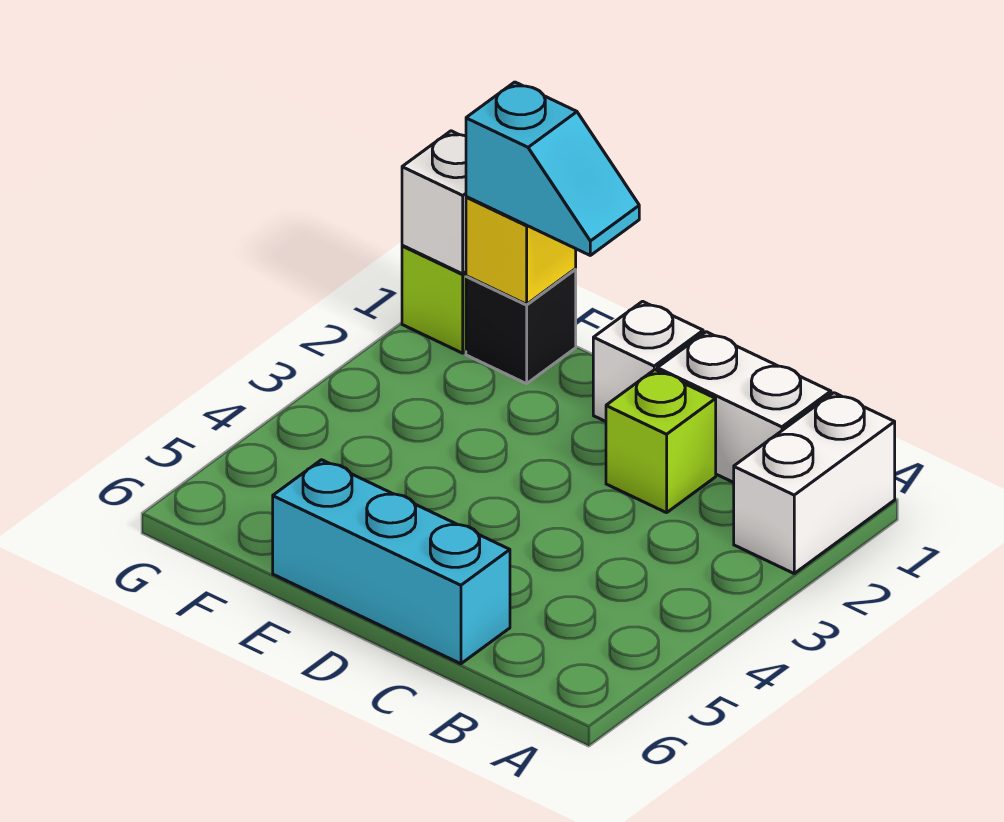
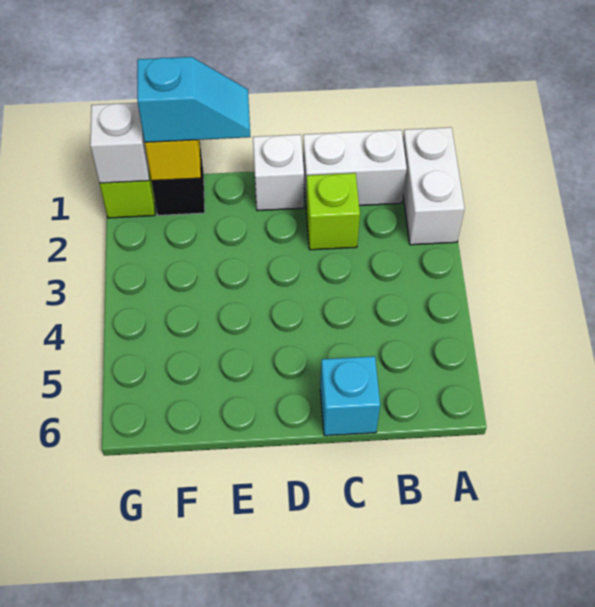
cyan brick C6:E6 level 1 -> cyan brick C6 level 1

